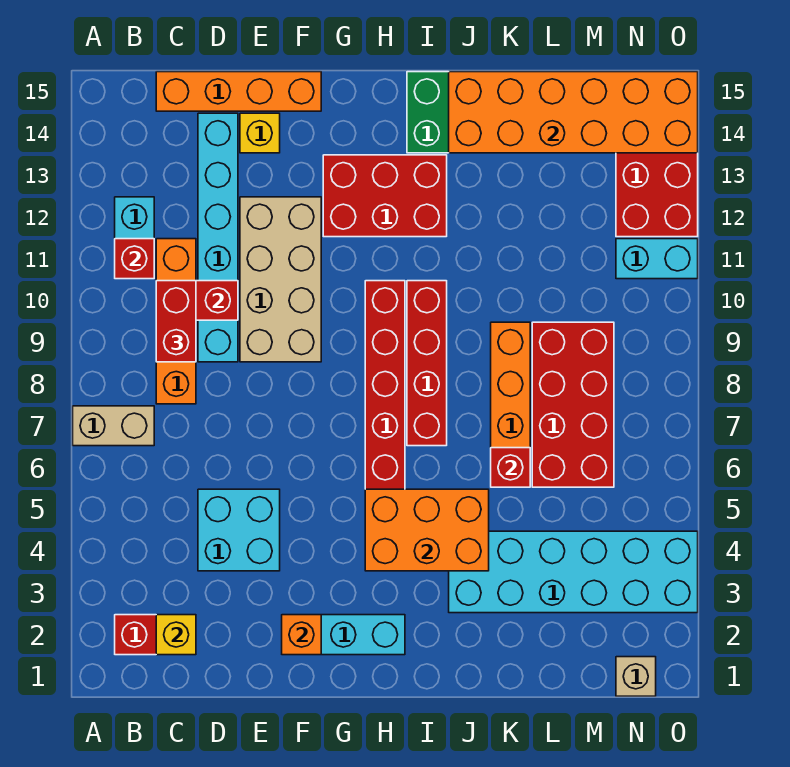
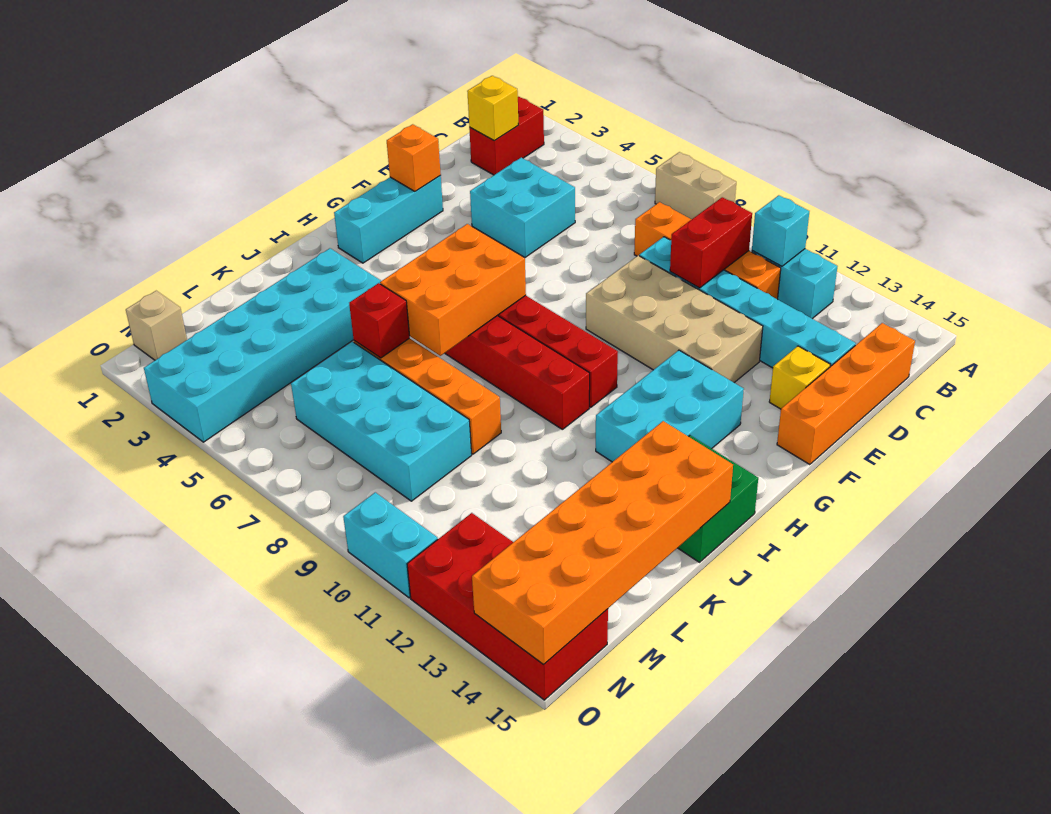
tan brick A7:B7 level 1 -> tan brick A7:A8 level 1
red brick B11 level 2 -> cyan brick B11 level 2
red brick C9:C10 level 3 -> none
red brick G12:I13 level 1 -> cyan brick G12:I13 level 1
orange brick H4:J5 level 2 -> orange brick H6:J7 level 2
red brick L6:M9 level 1 -> cyan brick L6:M9 level 1
cyan brick N11:O11 level 1 -> cyan brick O10:O11 level 1

